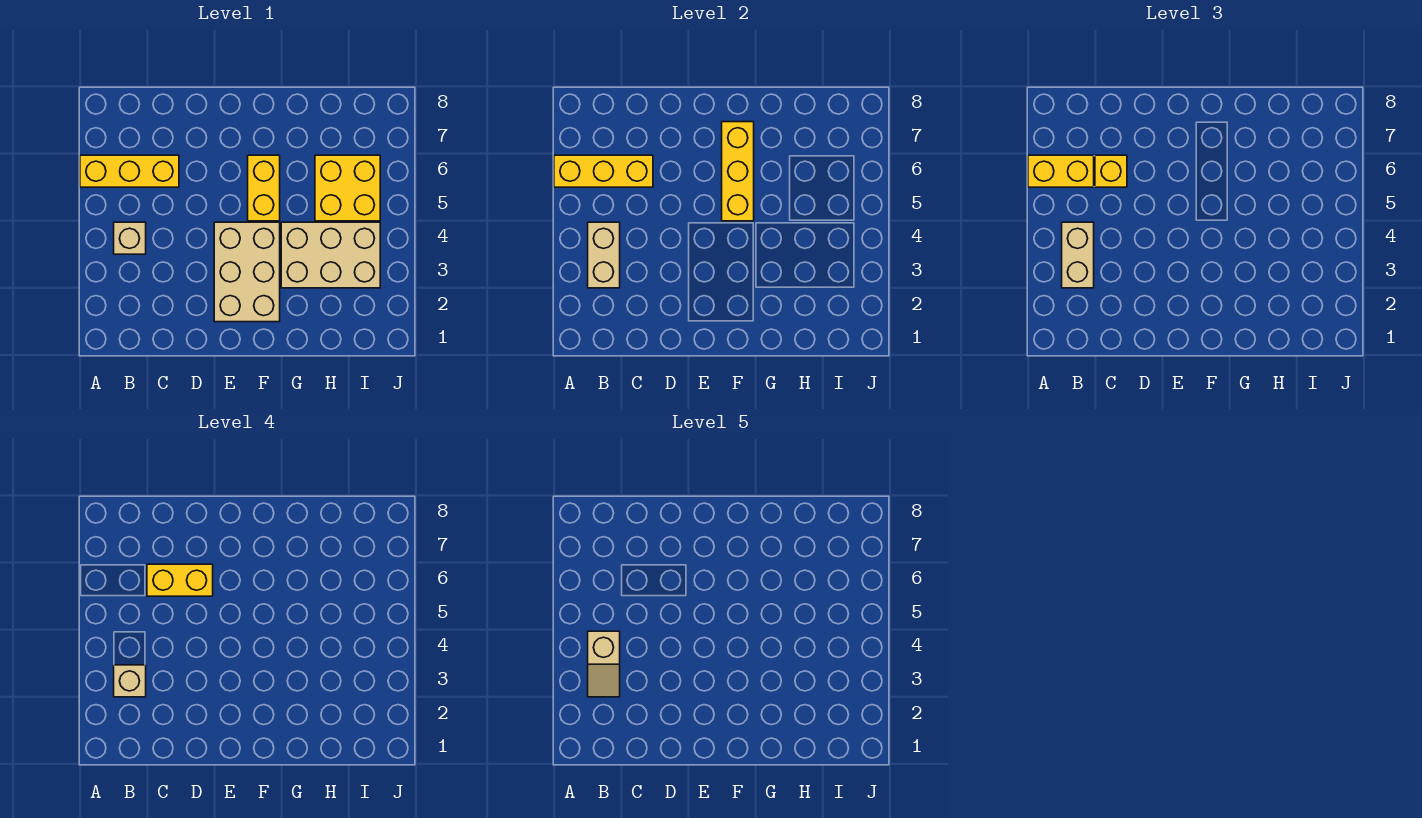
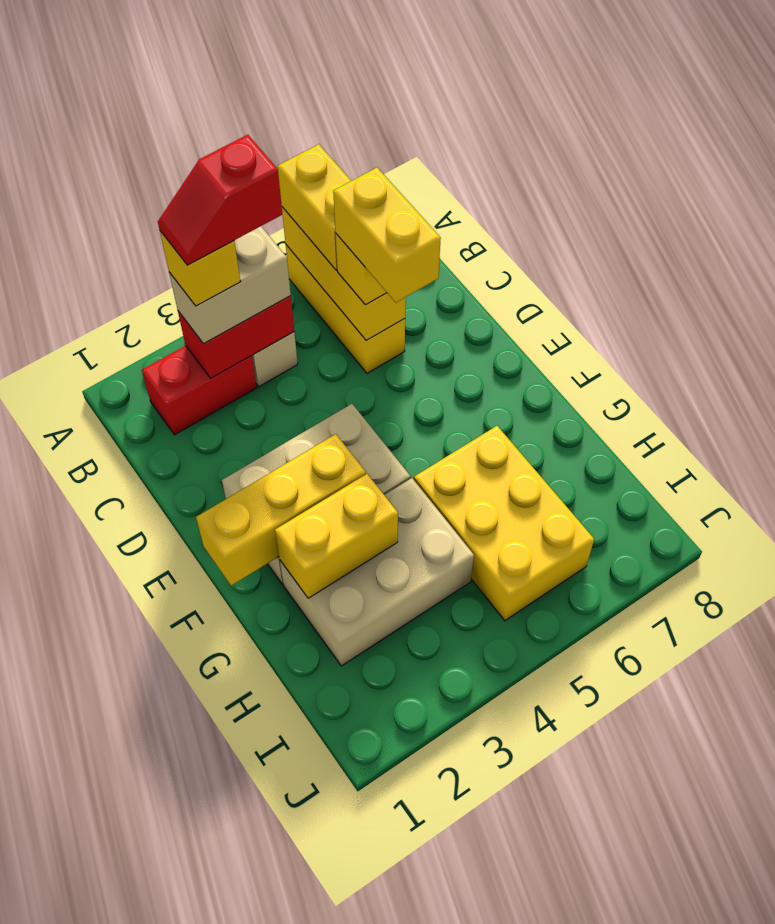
none -> red brick B2:B3 level 1
tan brick B3:B4 level 2 -> red brick B3:B4 level 2
tan brick B3 level 4 -> yellow brick B3 level 4
tan slope B3:B4 level 5 top 4 -> red slope B3:B4 level 5 top 4
yellow brick F5:F6 level 1 -> yellow brick G2:G3 level 2
yellow brick F5:F7 level 2 -> yellow brick F1:F3 level 2
tan brick G3:I4 level 1 -> tan brick G2:H4 level 1
yellow brick H5:I6 level 1 -> yellow brick G5:I6 level 1

